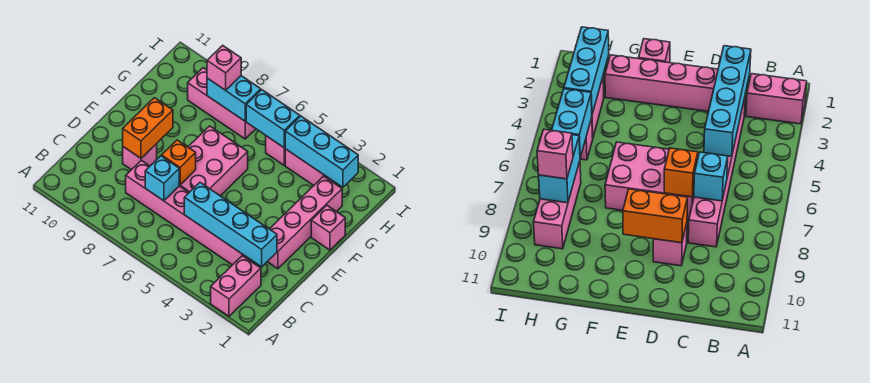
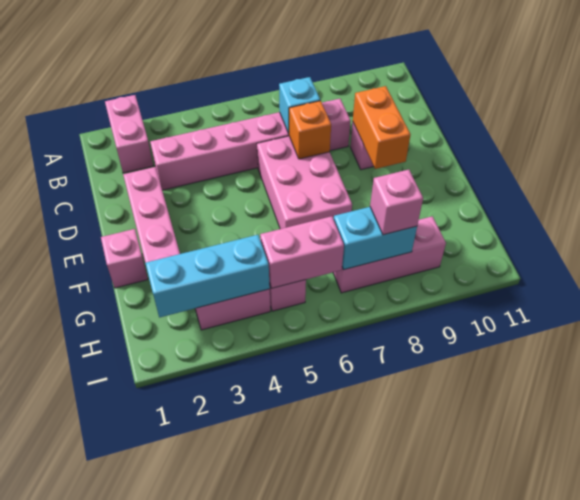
cyan brick C2:C5 level 2 -> none
cyan brick H5:H6 level 2 -> pink brick H5:H6 level 2

